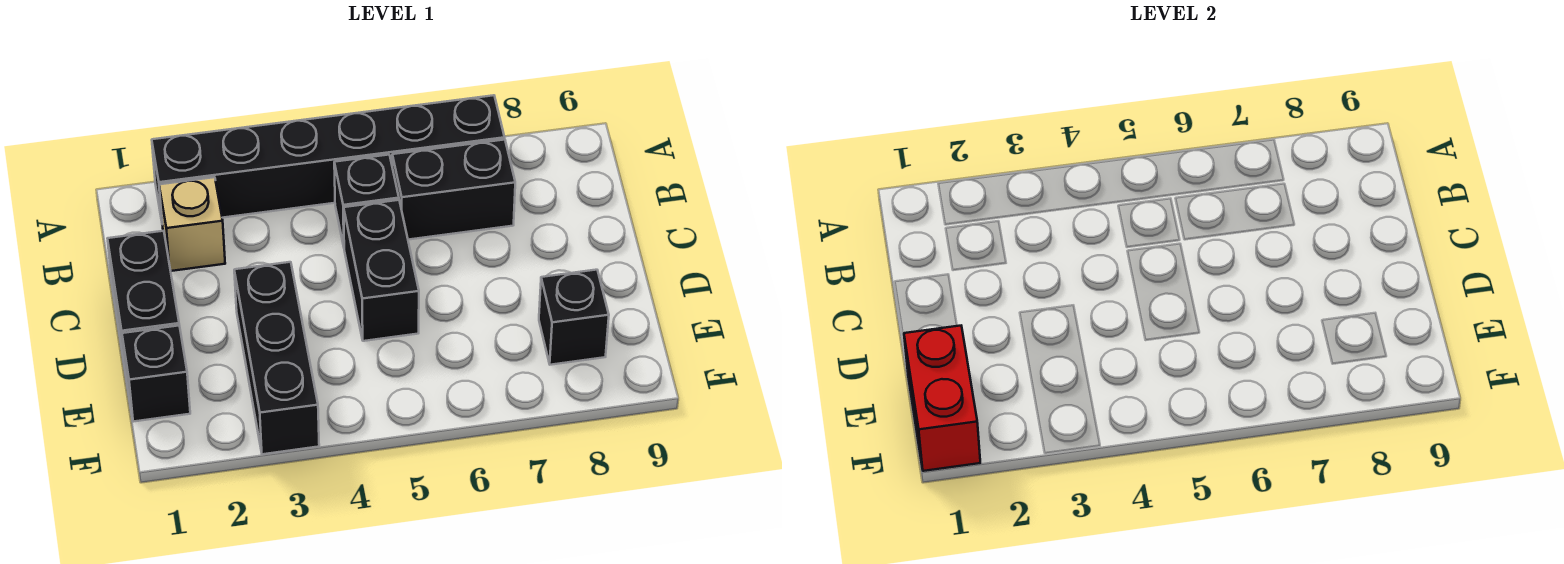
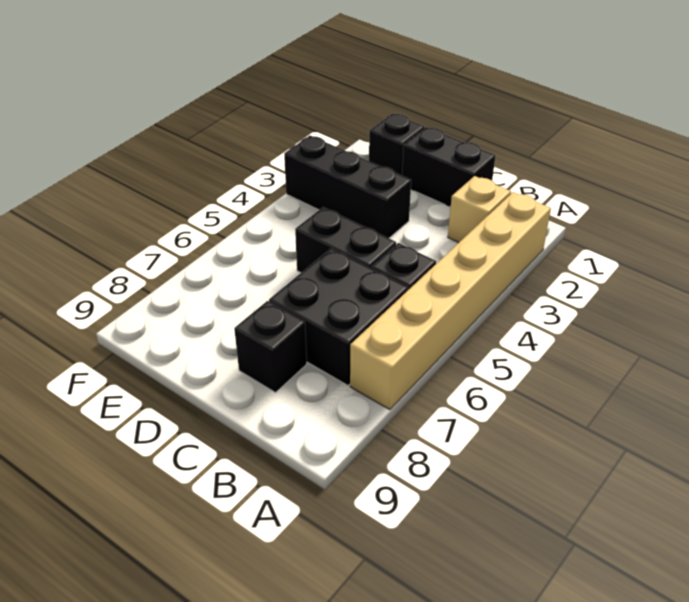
black brick A2:A7 level 1 -> tan brick A2:A7 level 1
black brick B6:B7 level 1 -> black brick B6:C7 level 1
red brick E1:F1 level 2 -> none
black brick E8 level 1 -> black brick C8 level 1

